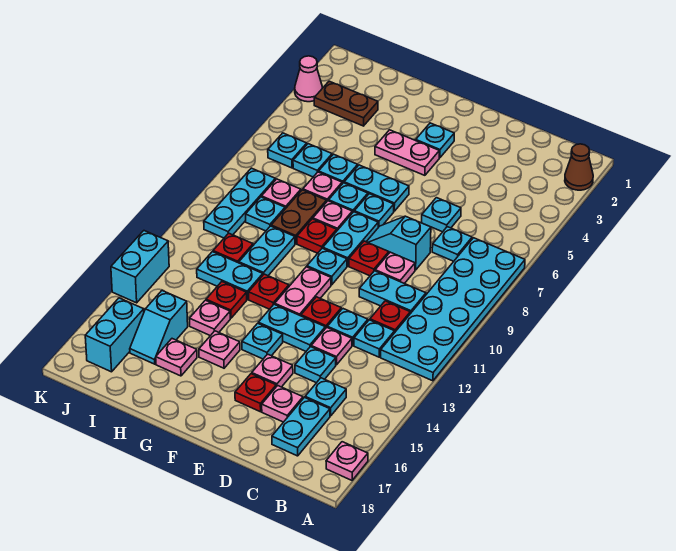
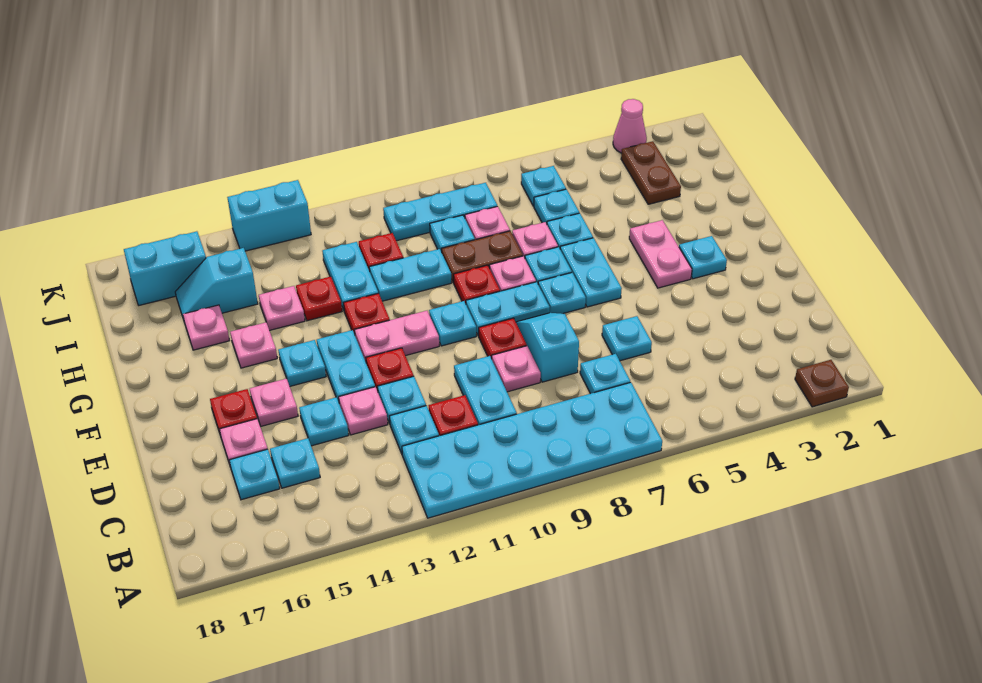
brown cone A2 level 1 -> brown plate A2 level 1
pink plate A17 level 1 -> none
cyan plate C16:C17 level 1 -> cyan plate C16 level 1

